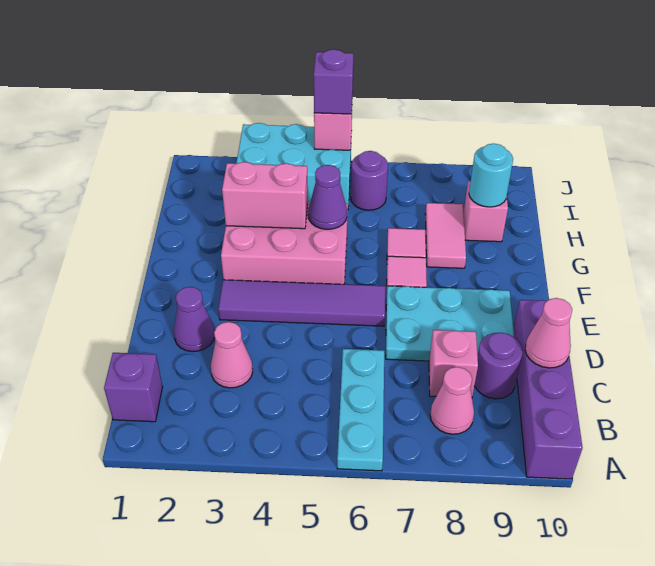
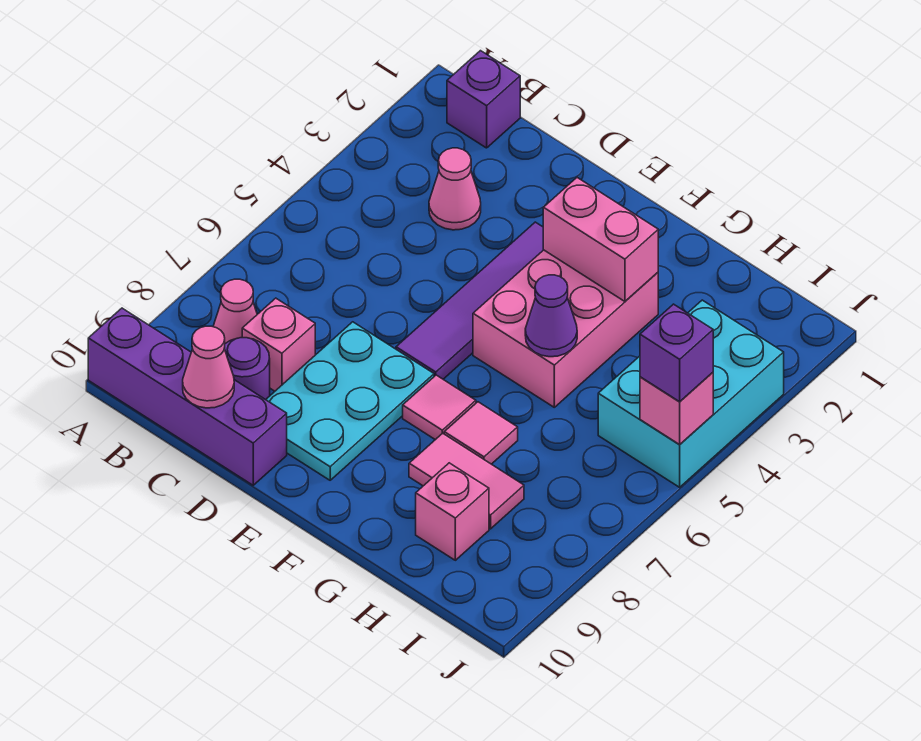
cyan plate A6:C6 level 1 -> none
purple cone D2 level 1 -> none
pink brick G3:G4 level 2 -> pink brick F3:G3 level 2
cyan round brick H9 level 2 -> none
purple round brick I6 level 1 -> none

